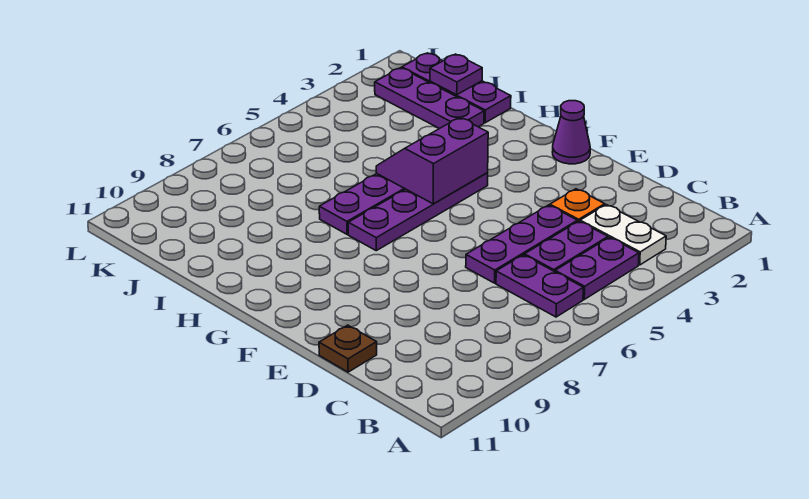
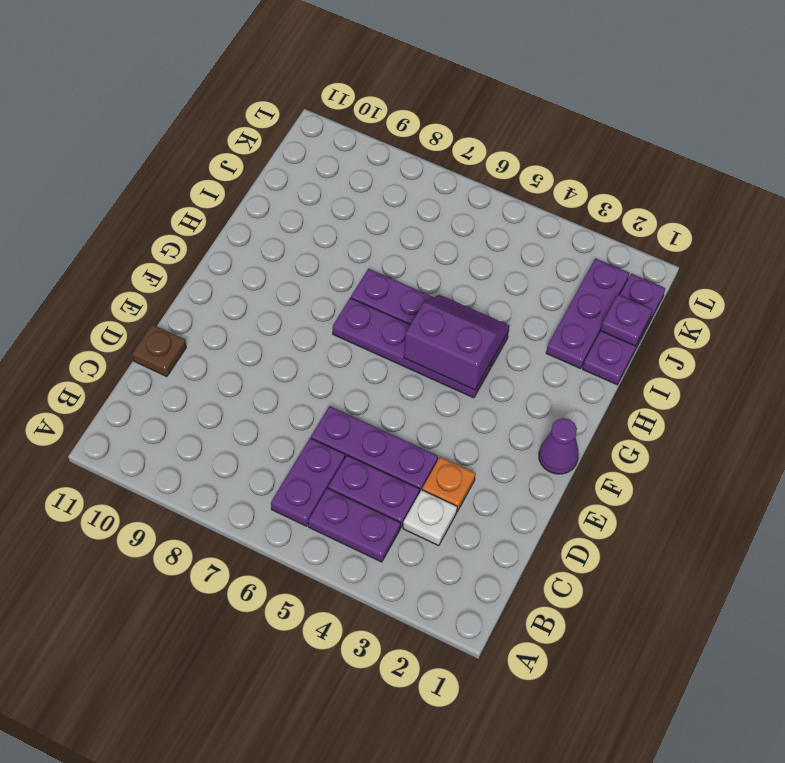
white plate B3:C3 level 1 -> white plate C3 level 1

